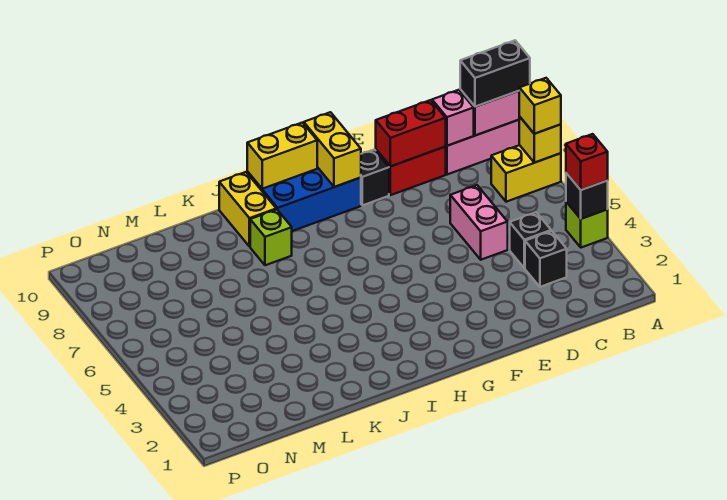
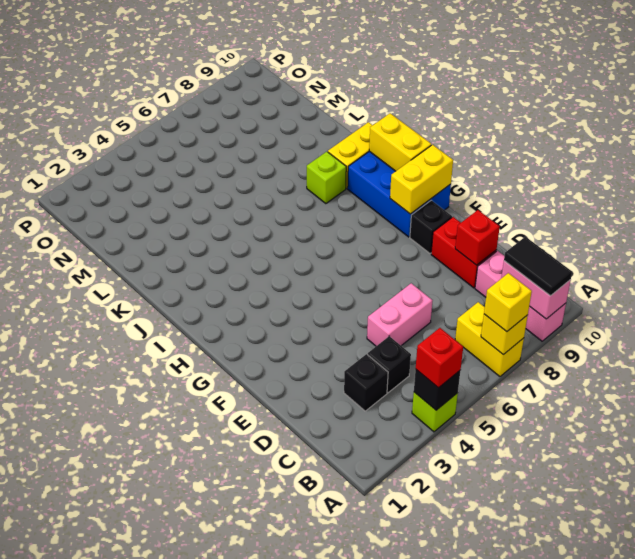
black brick A9:B9 level 3 -> black tile A9:B9 level 3
pink brick C9 level 2 -> none
red brick D9:E9 level 2 -> red brick D9 level 2

